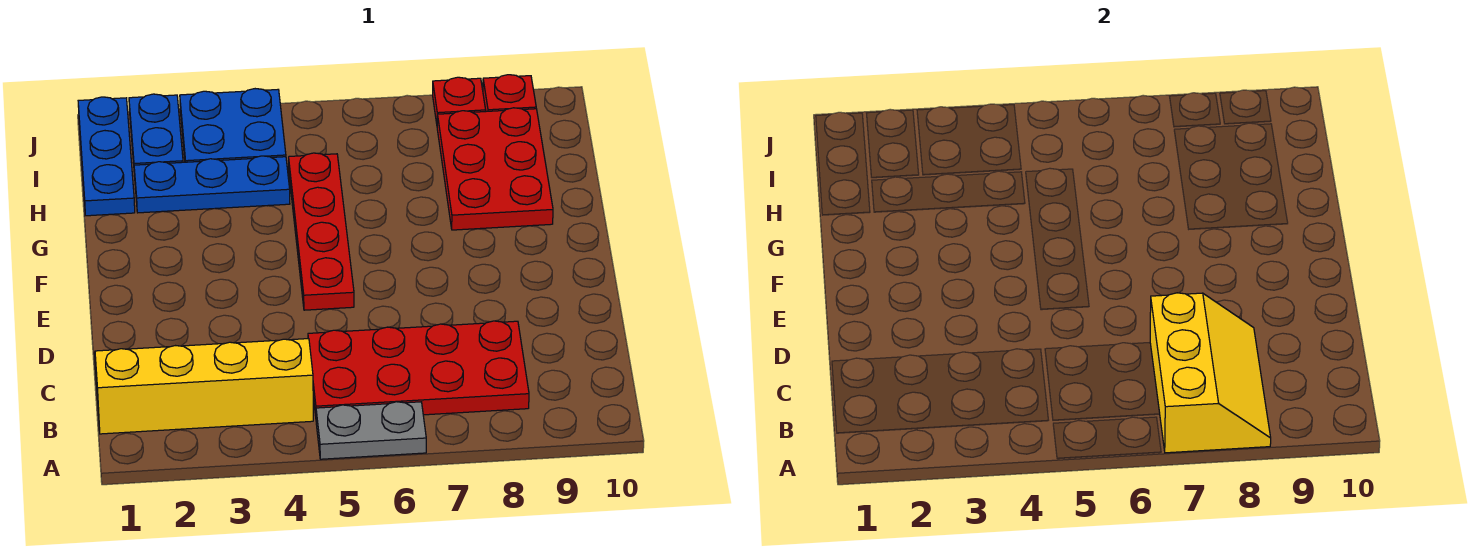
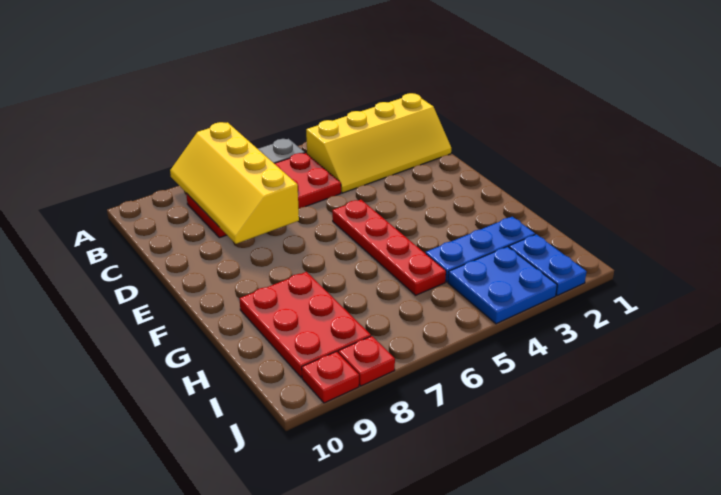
yellow slope A7:C8 level 2 top 7 -> yellow slope A7:D8 level 2 top 7
blue plate H1:J1 level 1 -> none

